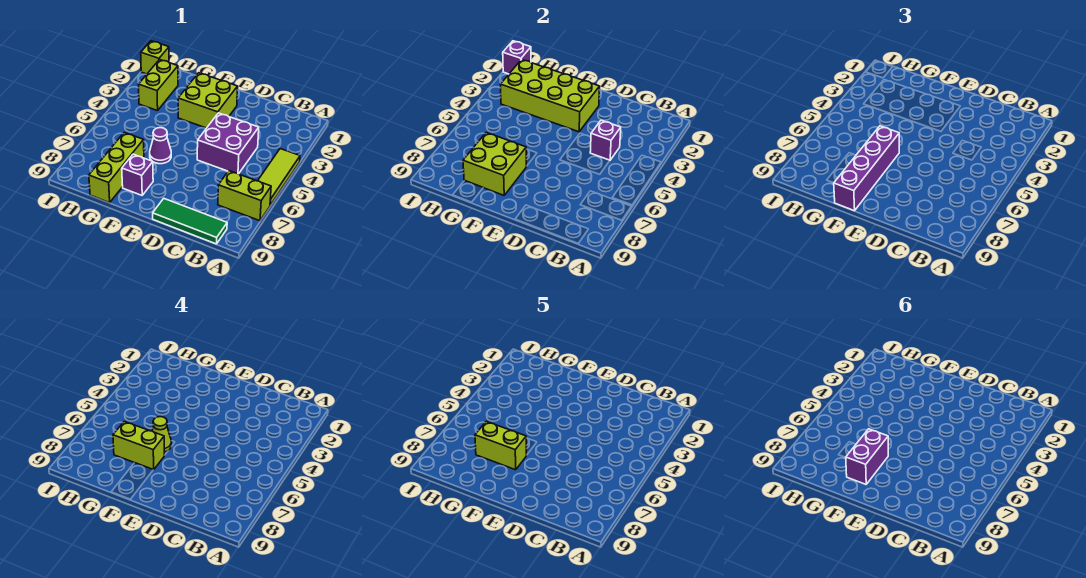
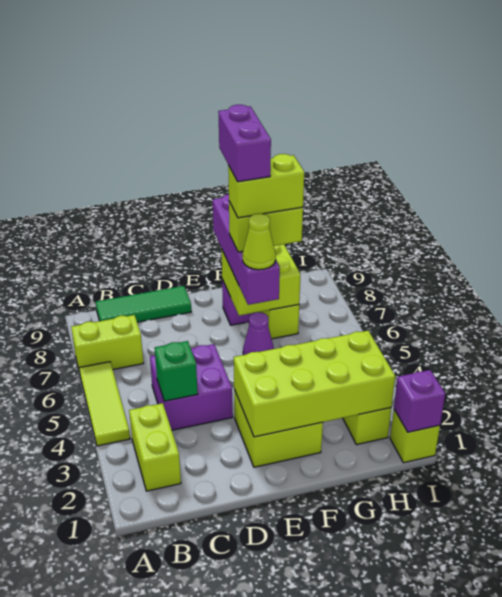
none -> lime brick B2:B3 level 1
purple brick C4 level 2 -> green brick C4 level 2

